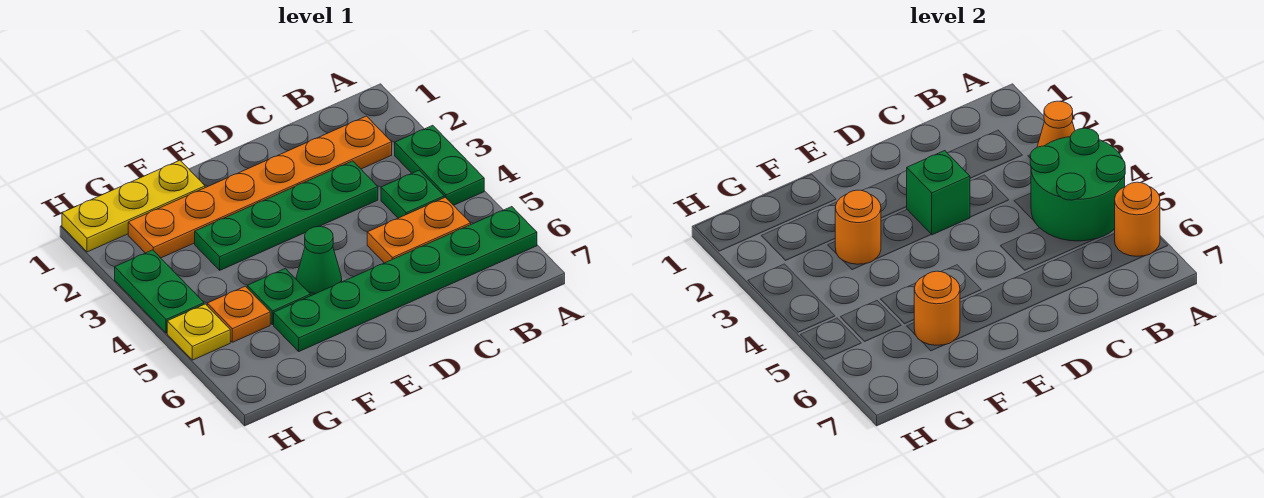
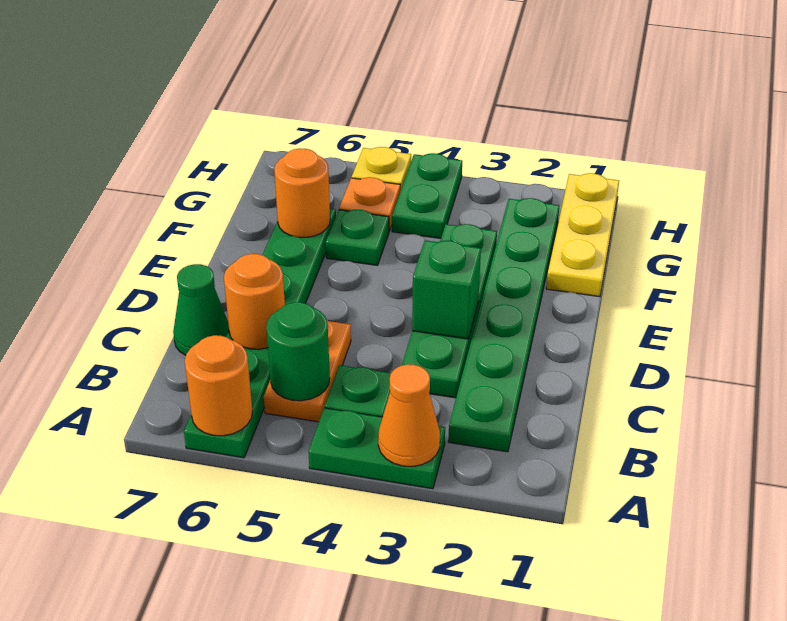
green round brick A4:B5 level 2 -> green round brick B5 level 2
orange plate B2:G2 level 1 -> green plate B2:G2 level 1
green cone E5 level 1 -> green cone C7 level 1
orange round brick F3 level 2 -> orange round brick C6 level 2
green plate H3:H4 level 1 -> green plate G4:H4 level 1

